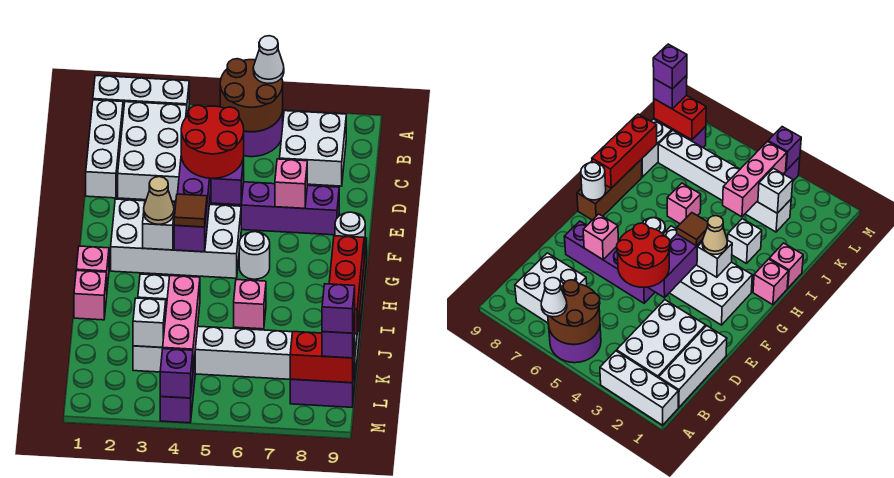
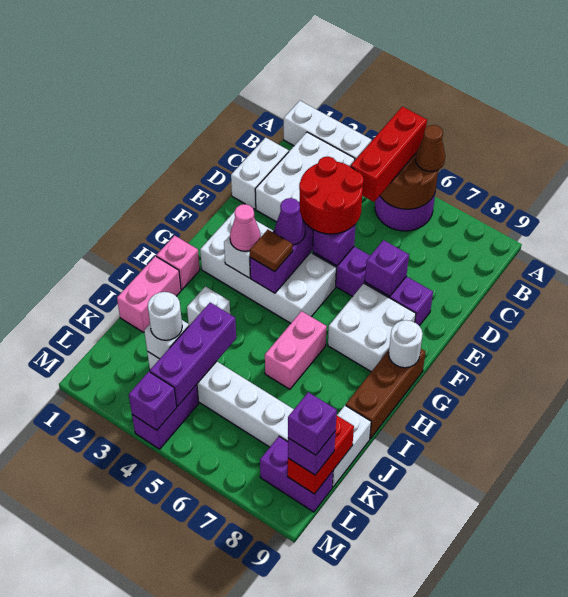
white cone A6 level 3 -> brown cone A6 level 3
white brick B1:D1 level 1 -> white brick C1:D1 level 1
white brick B7:C8 level 1 -> white brick F7:G8 level 1
pink brick E7 level 2 -> purple brick E7 level 2
none -> purple cone F4 level 3
tan cone G3 level 3 -> pink cone G3 level 3
white round brick G6 level 1 -> white round brick K3 level 3
red brick H9:J9 level 2 -> red brick A5:C5 level 3
pink brick I1 level 1 -> pink brick I1:J1 level 1
pink brick I6 level 1 -> pink brick H6:I6 level 1
pink brick J4:L4 level 2 -> purple brick J4:L4 level 2
red brick L8:L9 level 2 -> red brick K9:L9 level 2

